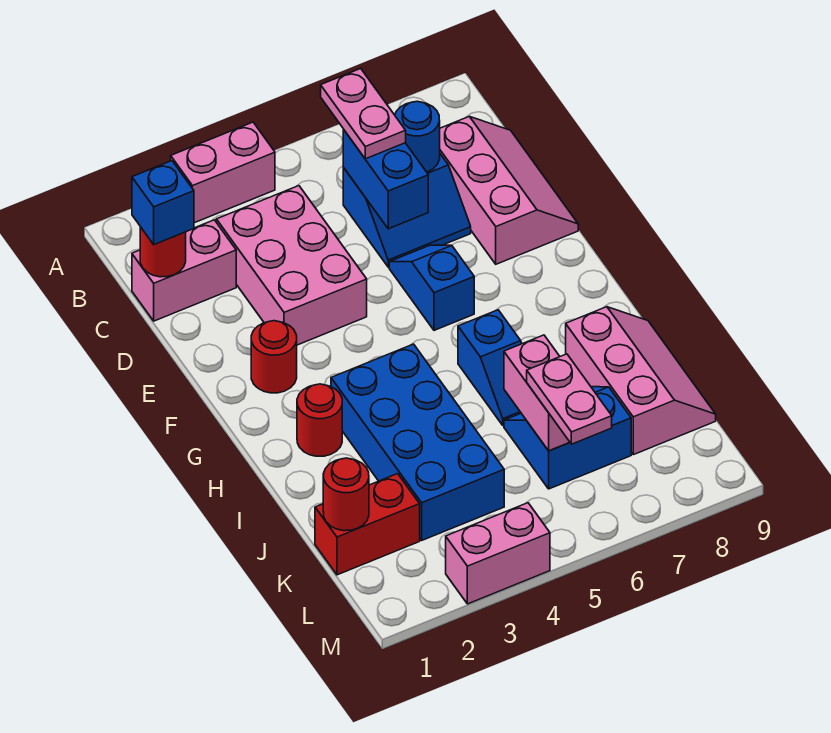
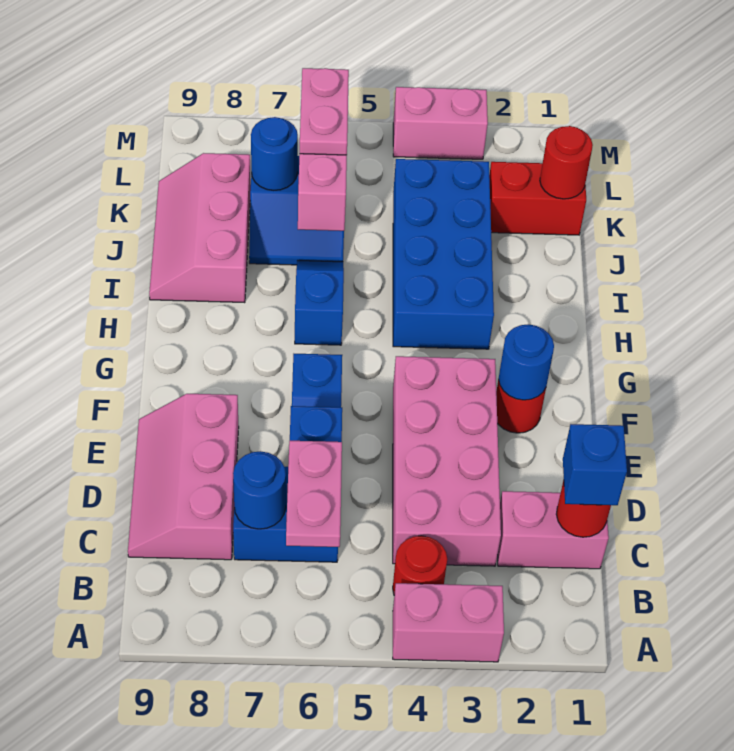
pink brick C3:E4 level 1 -> pink brick C3:F4 level 1
none -> blue round brick F2 level 2
red round brick H2 level 1 -> red round brick B4 level 1
none -> blue round brick K7 level 2

